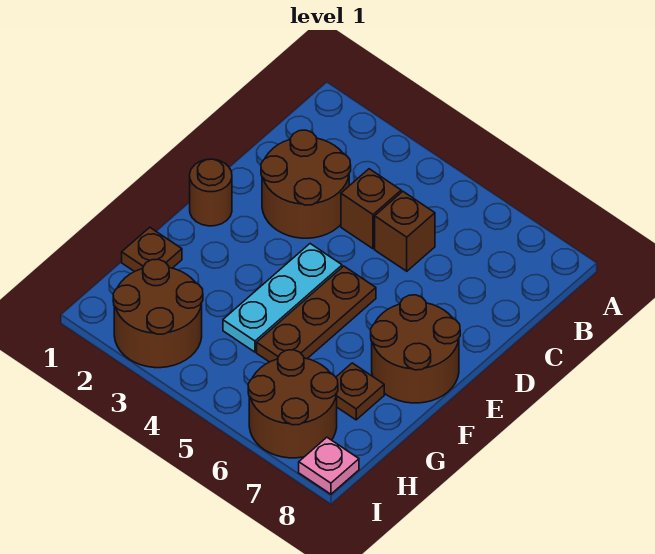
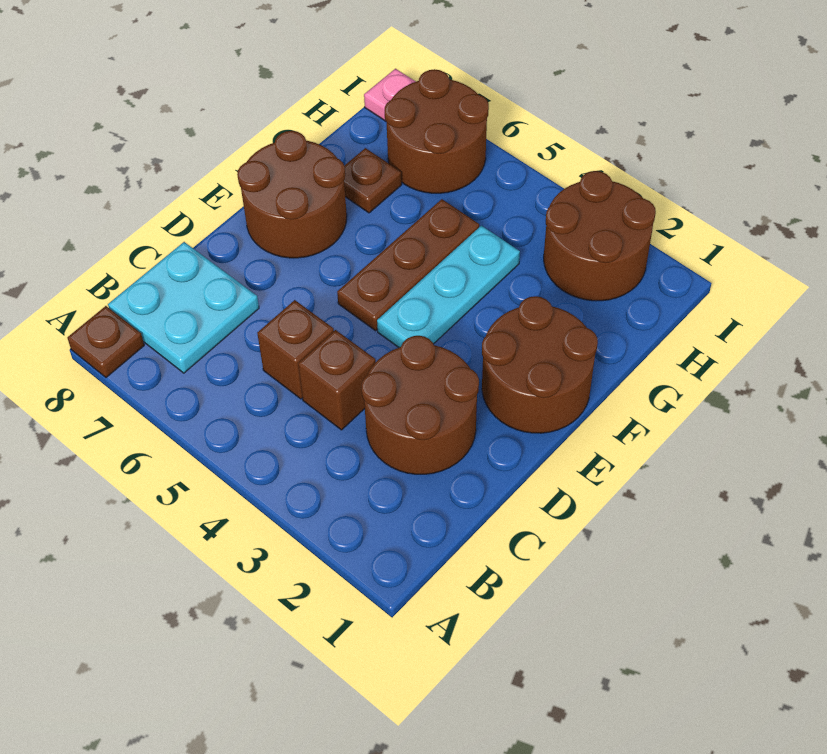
none -> cyan plate B7:C8 level 1
brown round brick E1 level 1 -> brown round brick E1:F2 level 1
brown plate G1 level 1 -> brown plate A8 level 1

